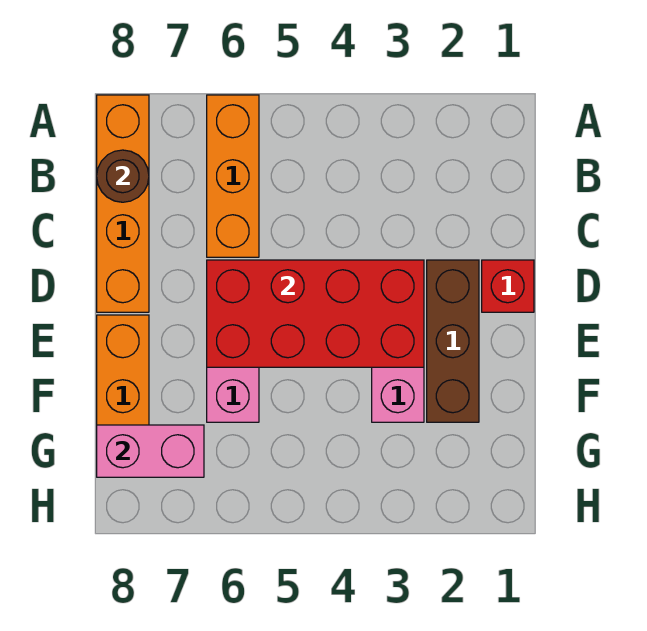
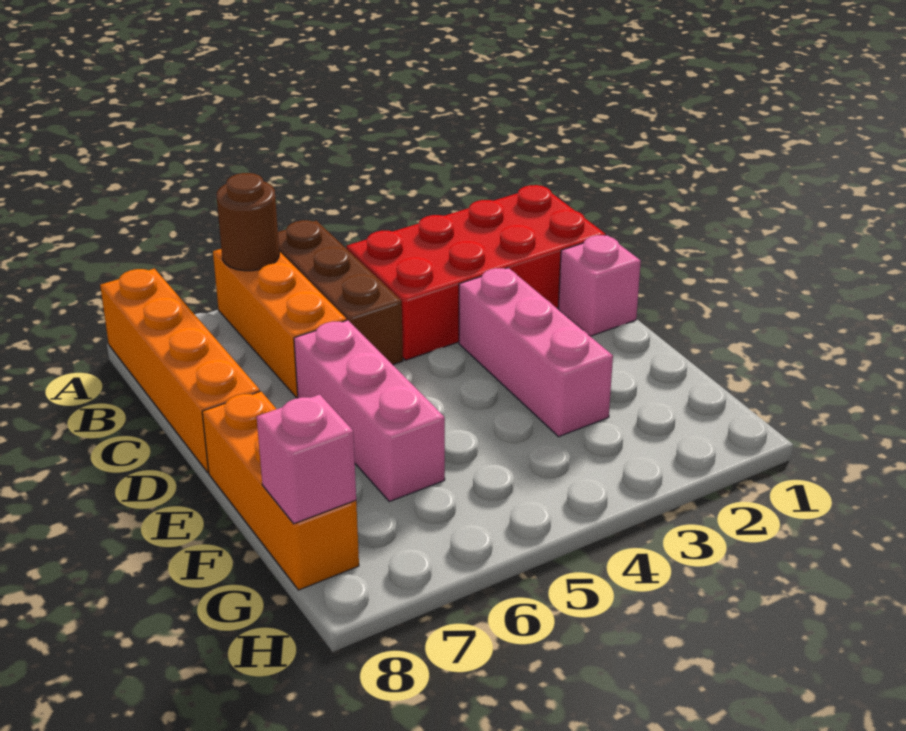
brown round brick B8 level 2 -> brown round brick A6 level 2
red brick D1 level 1 -> pink brick D1 level 1
brown brick D2:F2 level 1 -> brown brick A5:C5 level 1
red brick D3:E6 level 2 -> red brick B1:C4 level 1
pink brick G7:G8 level 2 -> pink brick G8 level 2

